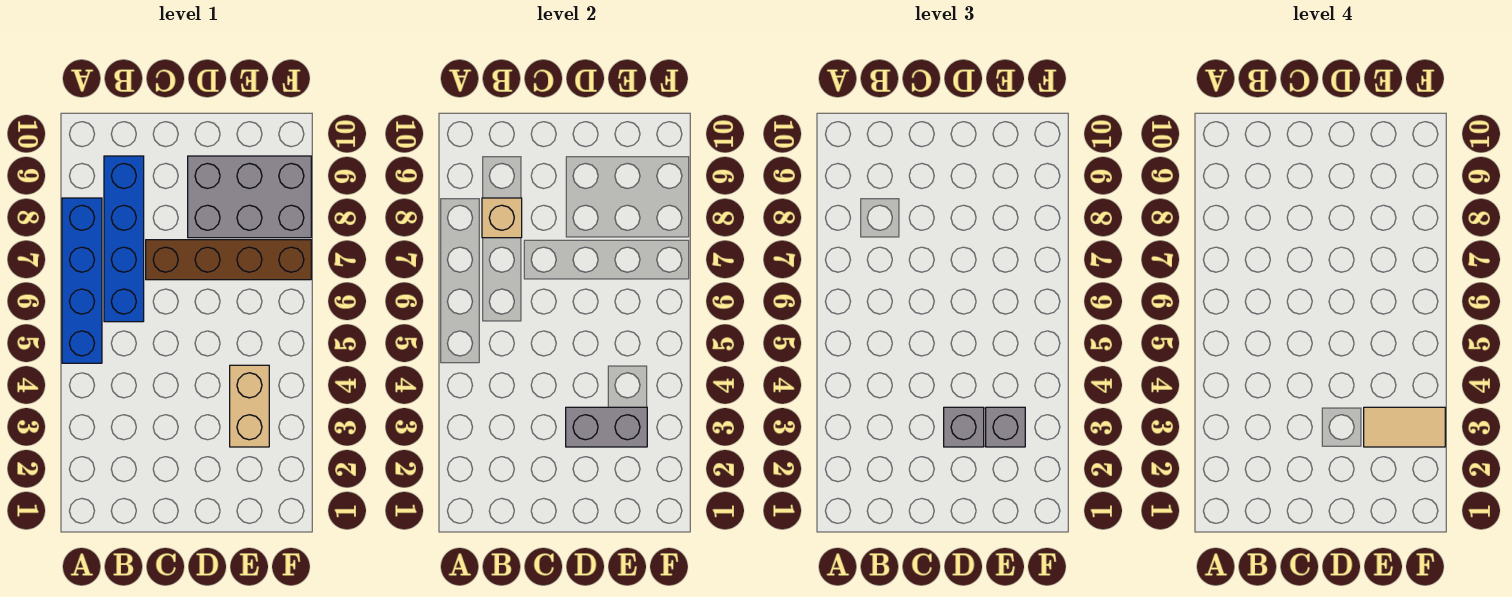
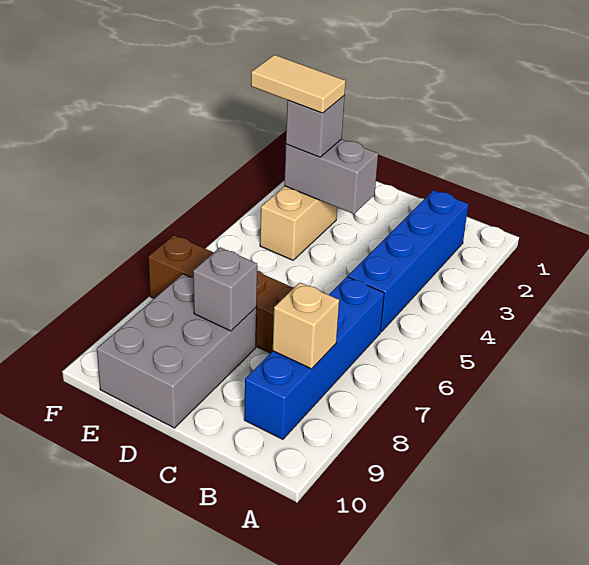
blue brick A5:A8 level 1 -> blue brick B2:B5 level 1
grey brick D3 level 3 -> grey brick D8 level 2
grey brick D8:F9 level 1 -> grey brick D8:E10 level 1

